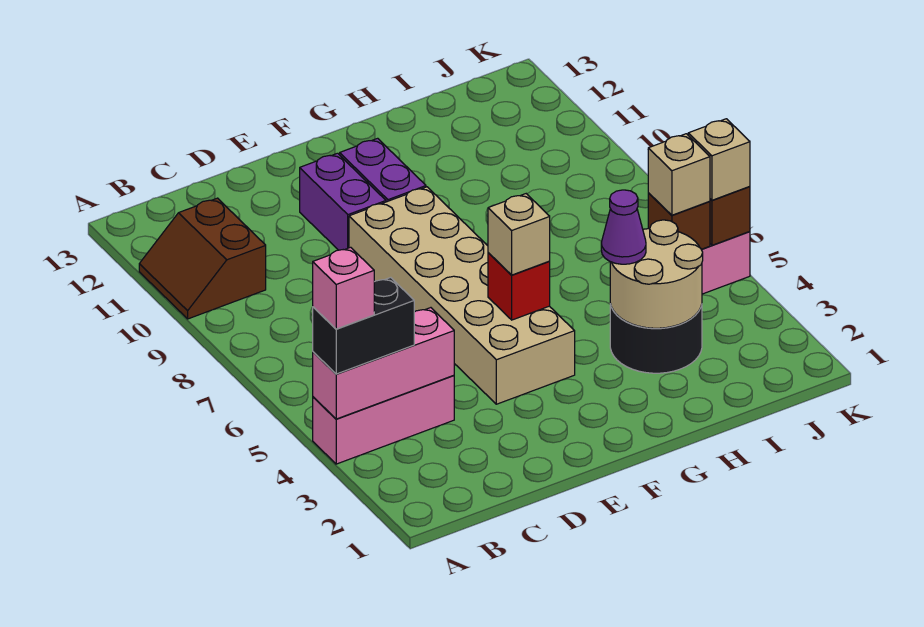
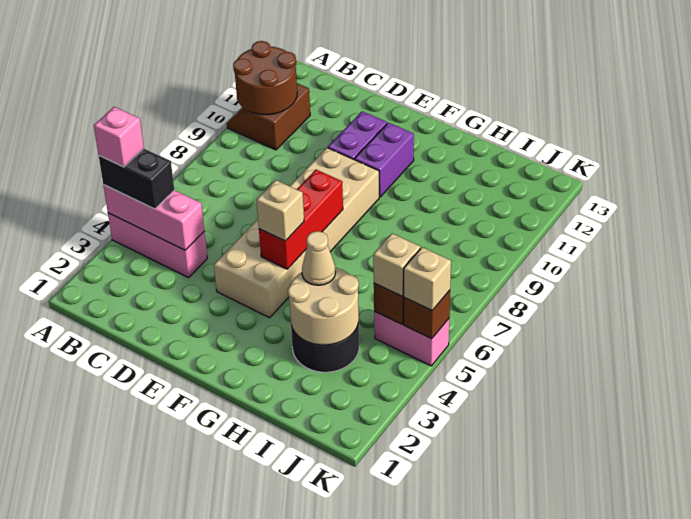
none -> brown round brick A10:B11 level 2
red brick F5 level 2 -> red brick F5:F7 level 2
purple cone H4 level 3 -> tan cone H4 level 3

